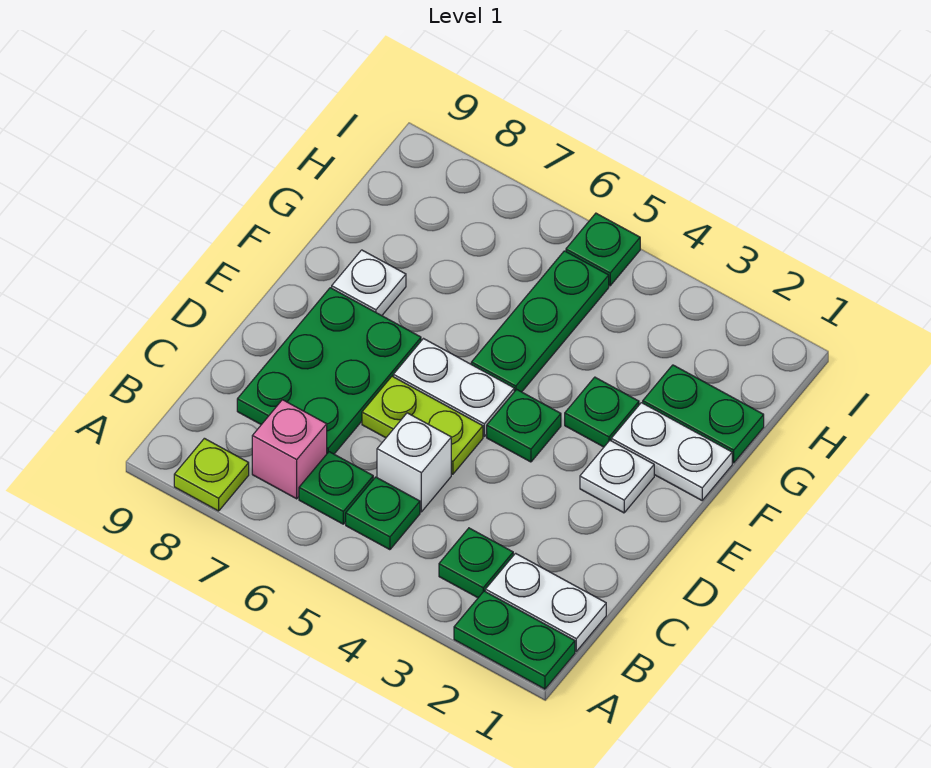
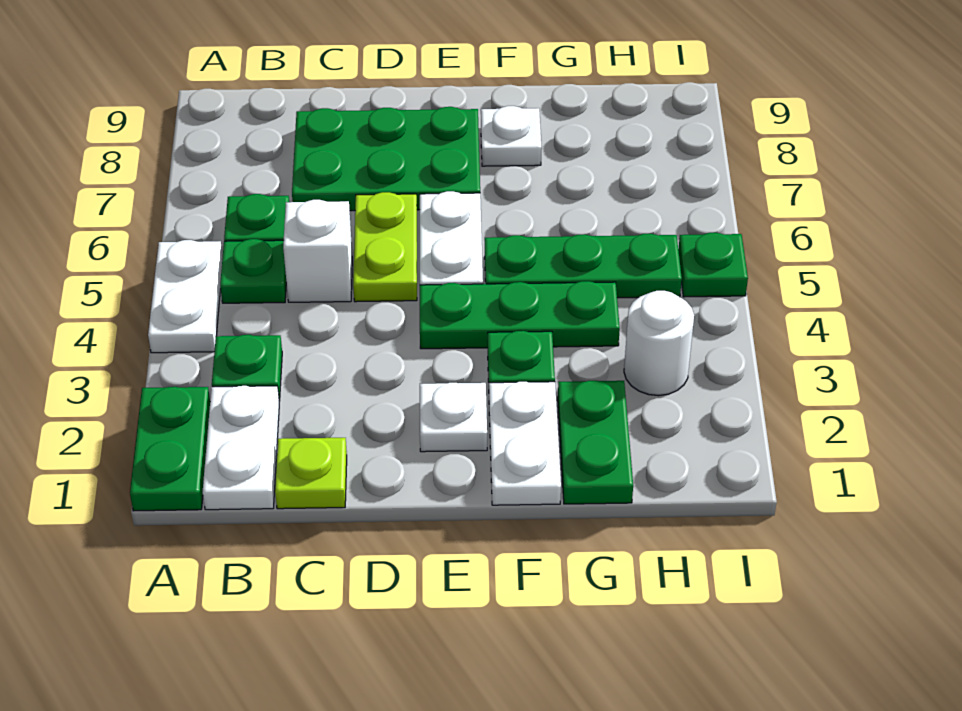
none -> white plate A4:A5 level 1
lime plate A8 level 1 -> lime plate C1 level 1
pink brick B7 level 1 -> none
green plate E4 level 1 -> green plate E4:G4 level 1
none -> white round brick H3 level 1

